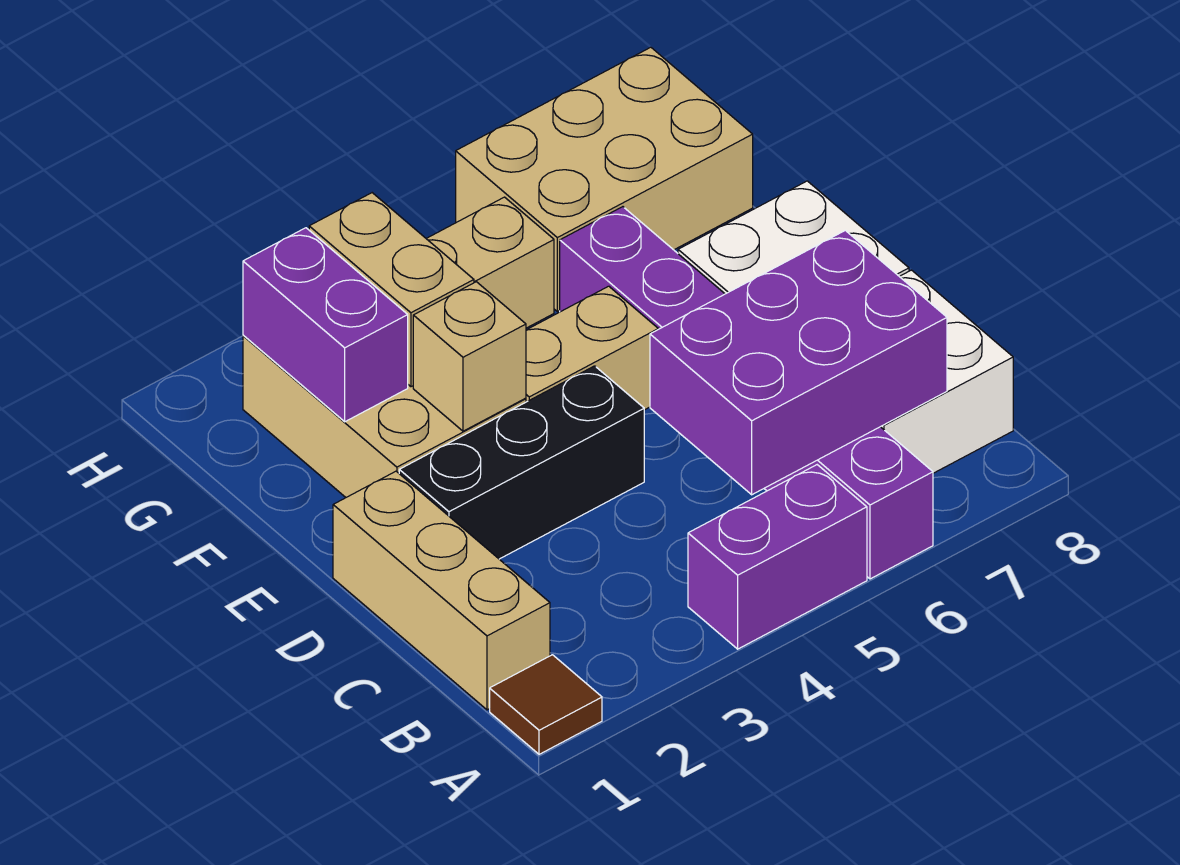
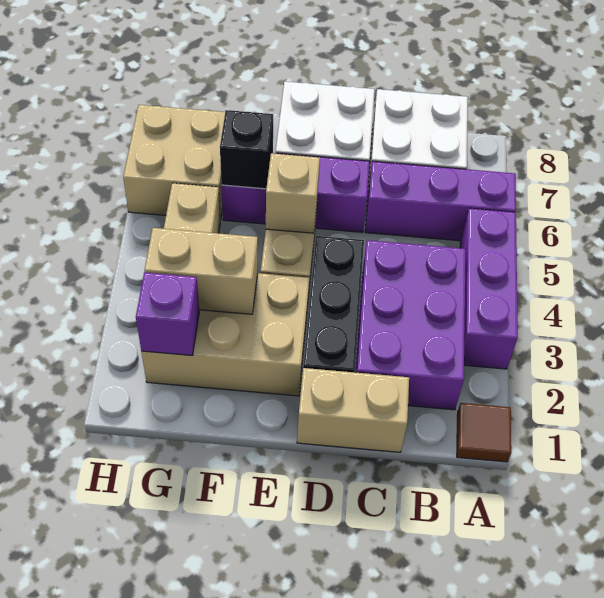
purple brick A4:A5 level 1 -> purple brick A3:A5 level 1
tan brick B1:D1 level 1 -> tan brick C1:D1 level 1
purple brick B5:C7 level 2 -> purple brick B2:C4 level 1
tan brick E3 level 2 -> tan brick E5 level 2
purple brick F2:G2 level 2 -> purple brick G2 level 2
none -> black brick F6 level 2
tan brick G6:H8 level 1 -> tan brick G6:H7 level 1

